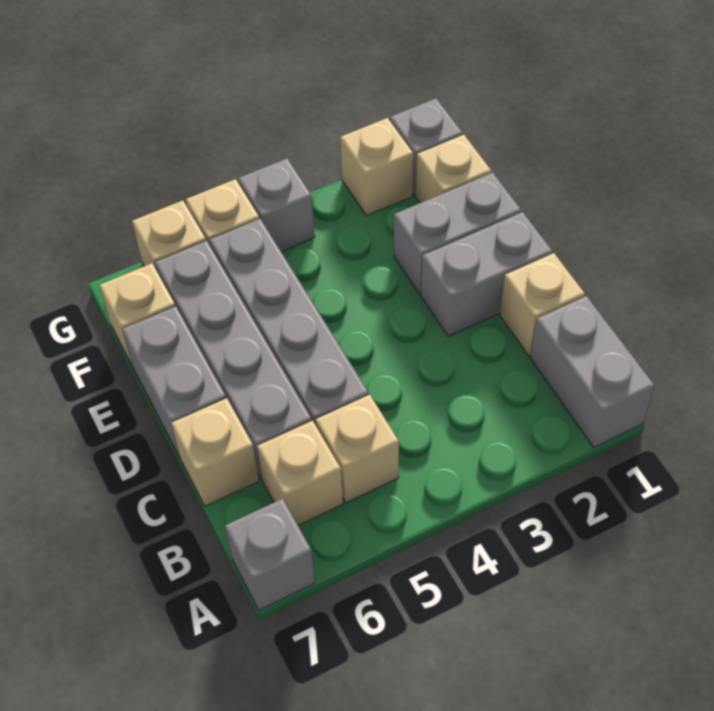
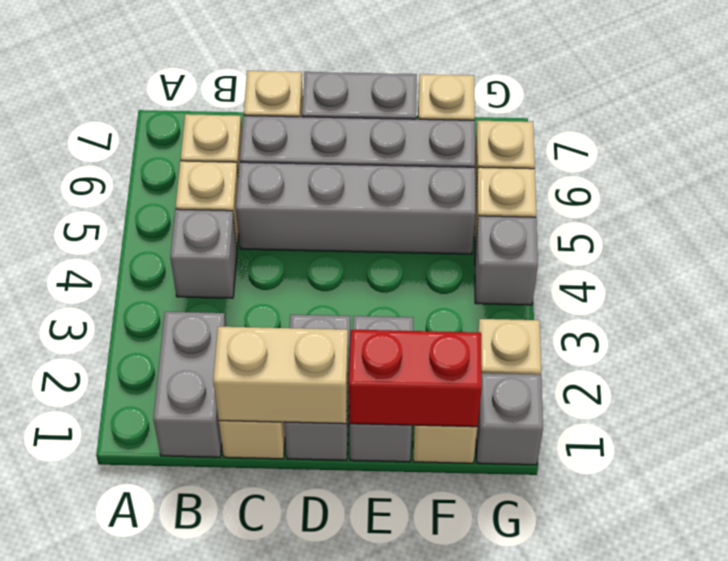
grey brick A1:B1 level 1 -> grey brick B1:B2 level 1
grey brick A7 level 1 -> grey brick B4 level 1
none -> tan brick C1:D1 level 2
none -> red brick E1:F1 level 2

